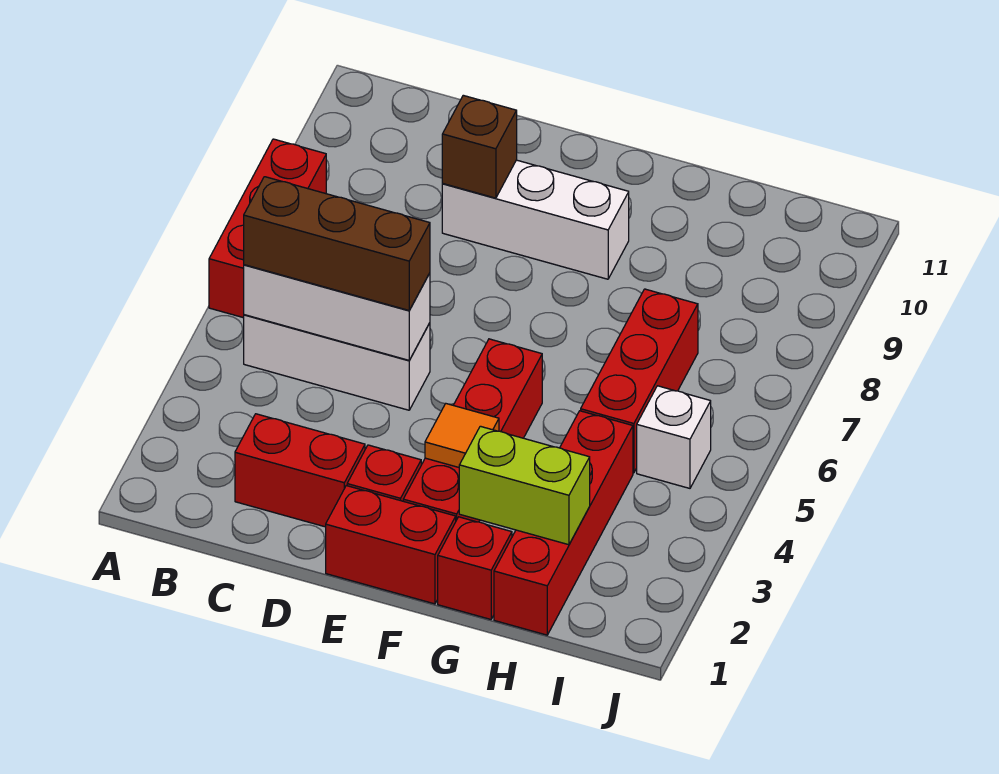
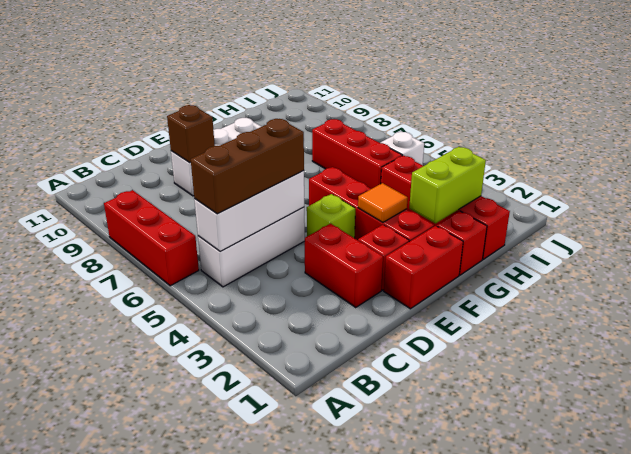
red brick C2:D2 level 1 -> red brick D2:D3 level 1
none -> lime brick E4 level 1

